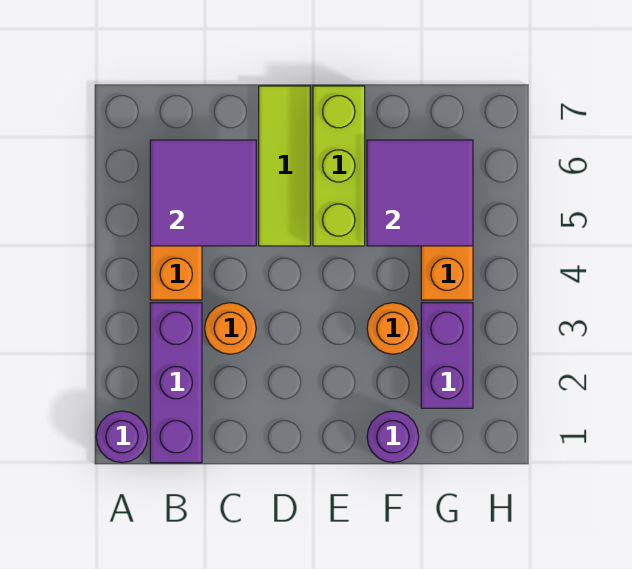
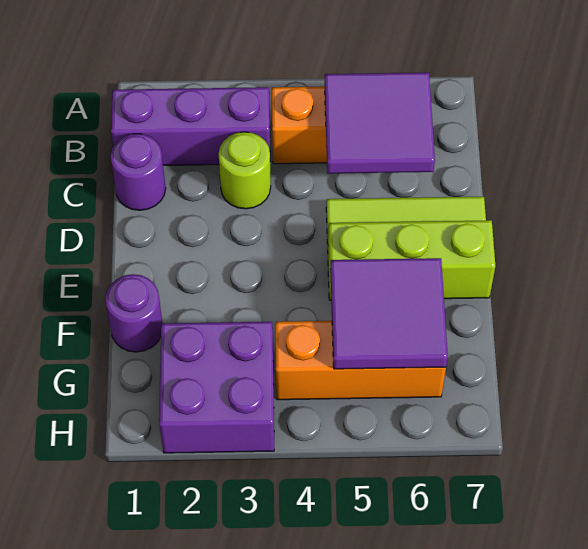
purple round brick A1 level 1 -> purple round brick C1 level 1
orange round brick C3 level 1 -> lime round brick C3 level 1
orange round brick F3 level 1 -> none
purple brick G2:G3 level 1 -> purple brick G2:H3 level 1

